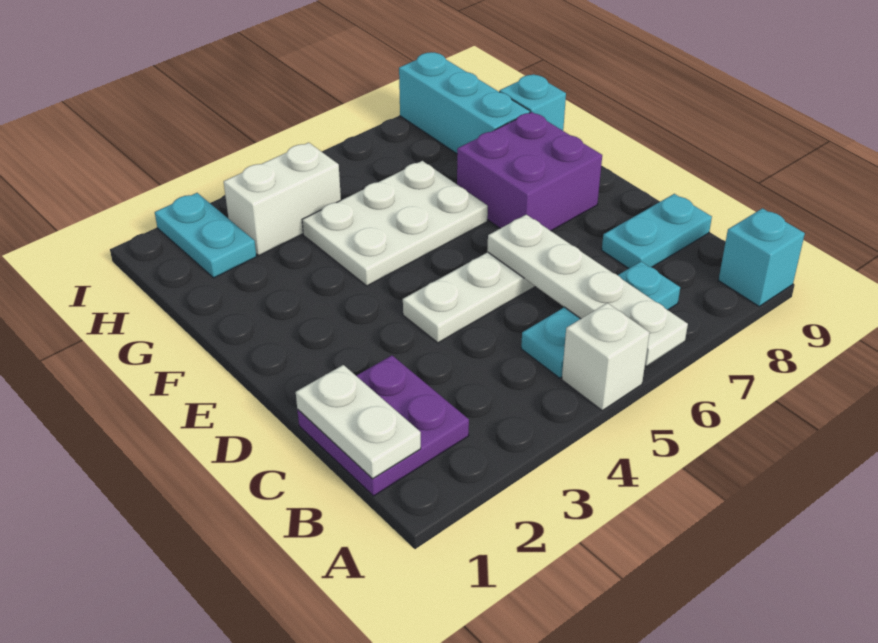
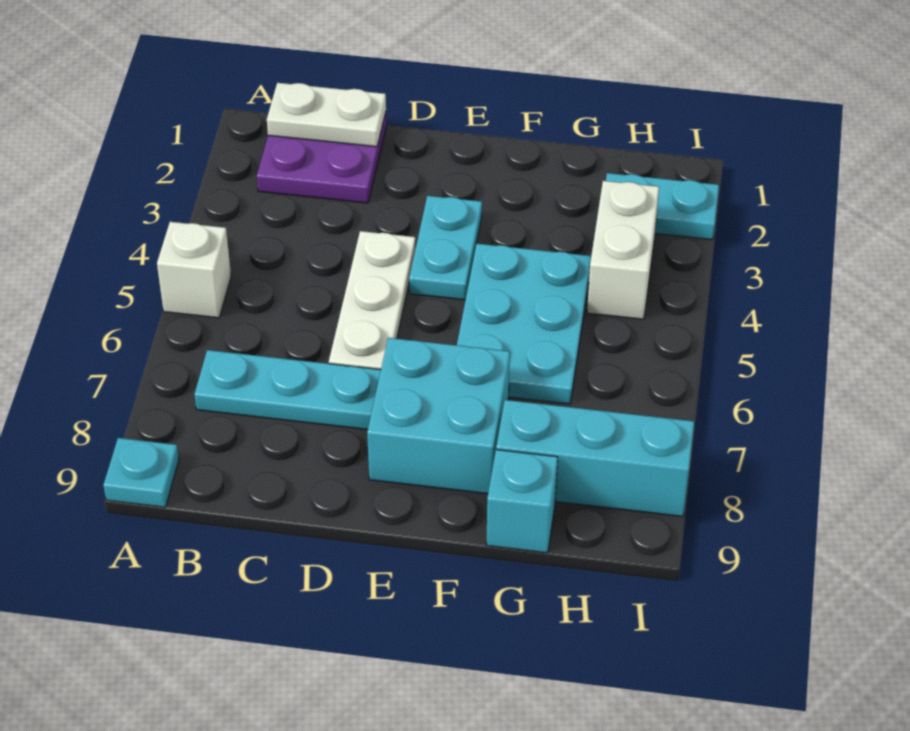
white plate A6:D6 level 2 -> none
cyan brick A9 level 1 -> cyan plate A9 level 1
cyan plate B5:B7 level 1 -> cyan plate B7:D7 level 1
cyan plate C8:C9 level 1 -> cyan plate E3:E4 level 1
purple brick E7:F8 level 1 -> cyan brick E7:F8 level 1
white plate F4:G6 level 1 -> cyan plate F4:G6 level 1

